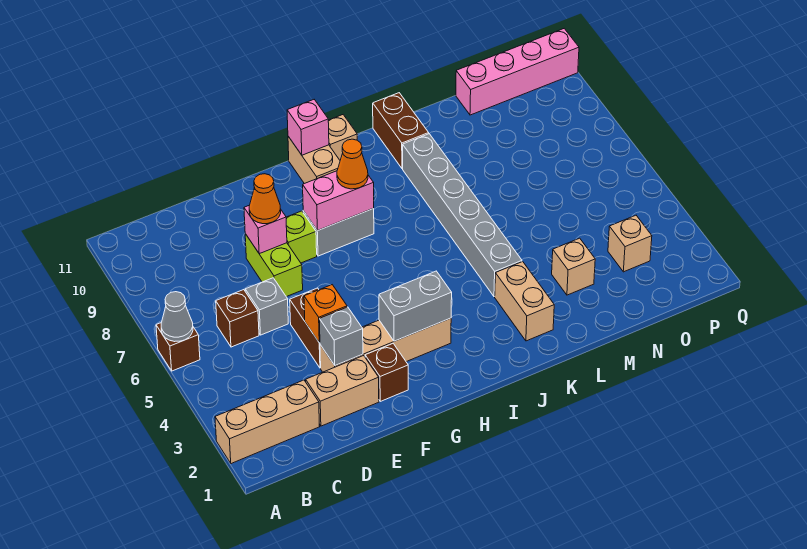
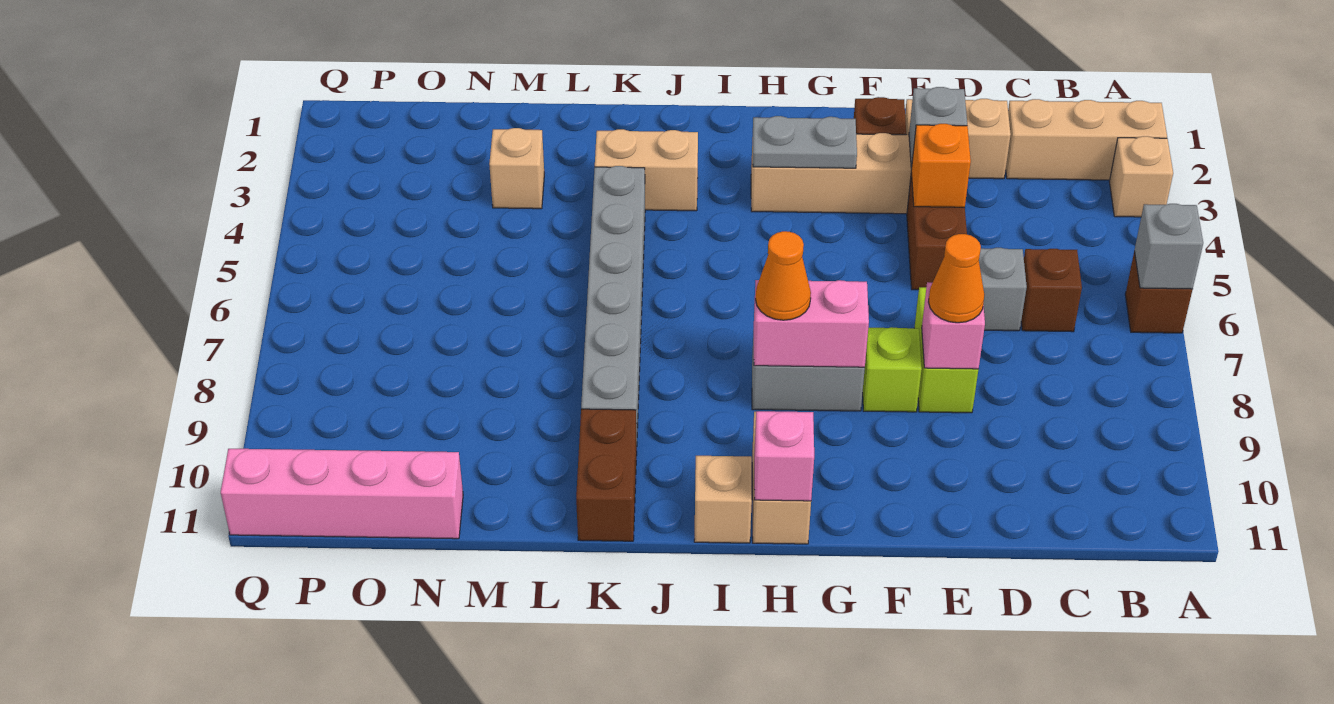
grey cone A6 level 2 -> grey brick A6 level 2
grey brick G3:H3 level 2 -> grey plate G3:H3 level 2
tan brick K2:K3 level 1 -> tan brick J3:K3 level 1
tan brick O3 level 1 -> tan brick A3 level 1

